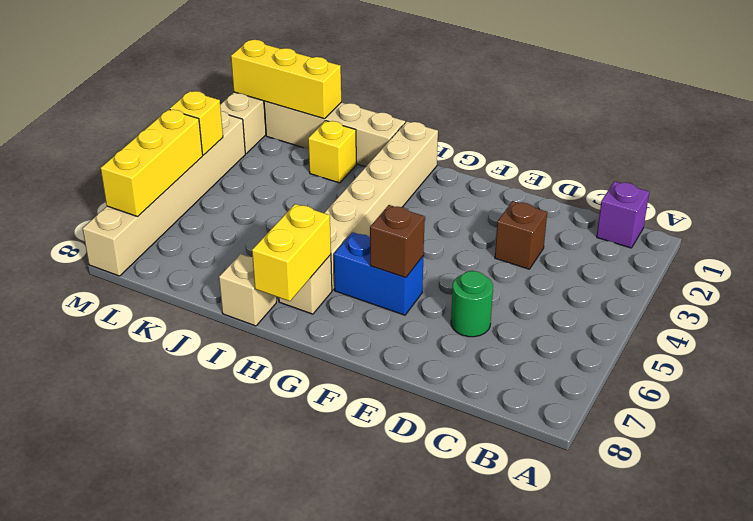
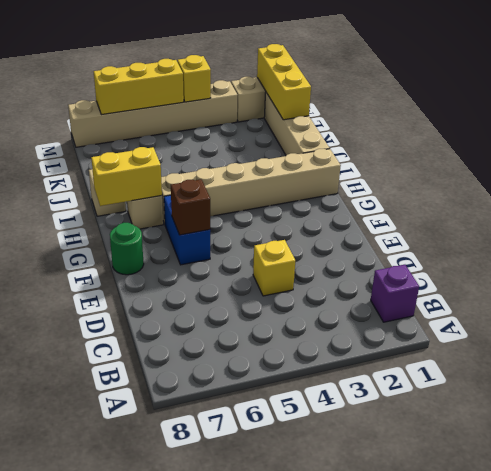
brown brick D3 level 1 -> none
green round brick D6 level 1 -> green round brick F8 level 1
yellow brick J2 level 1 -> yellow brick D4 level 1

